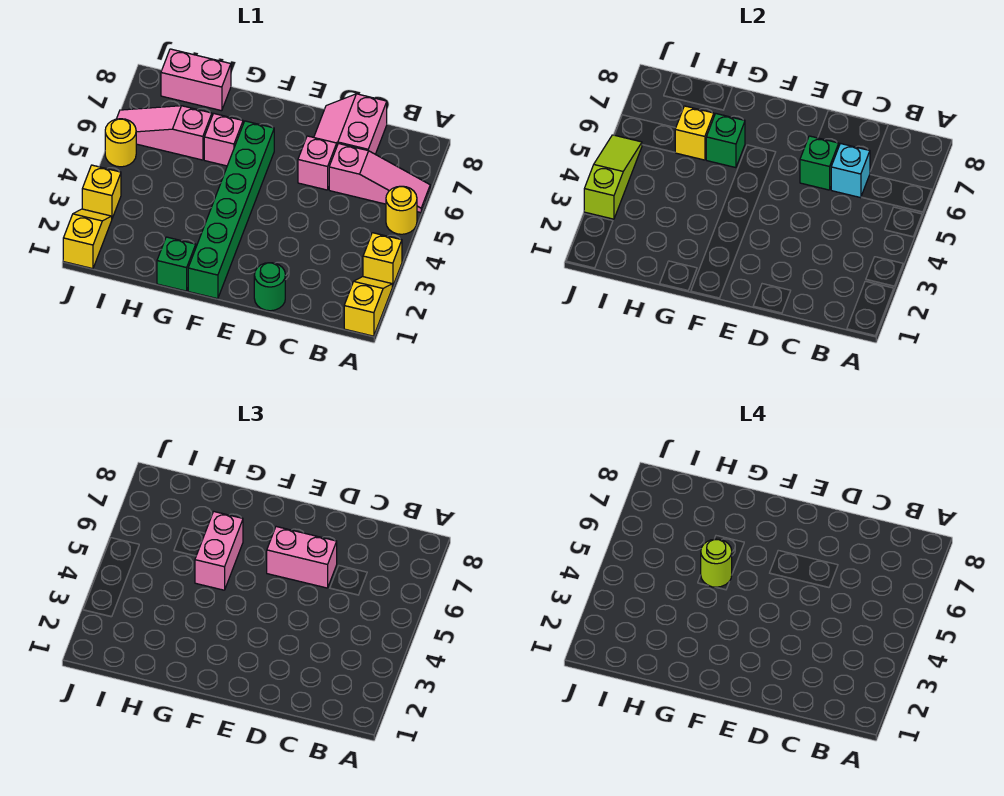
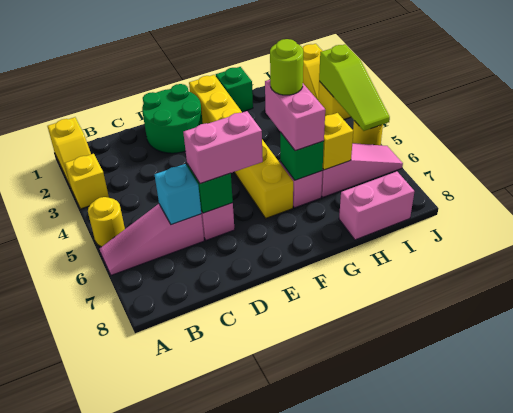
pink slope C7:D8 level 1 top C -> none
green round brick D1 level 1 -> green round brick D1:E2 level 1
green brick F1:F6 level 1 -> yellow brick F1:F6 level 1

